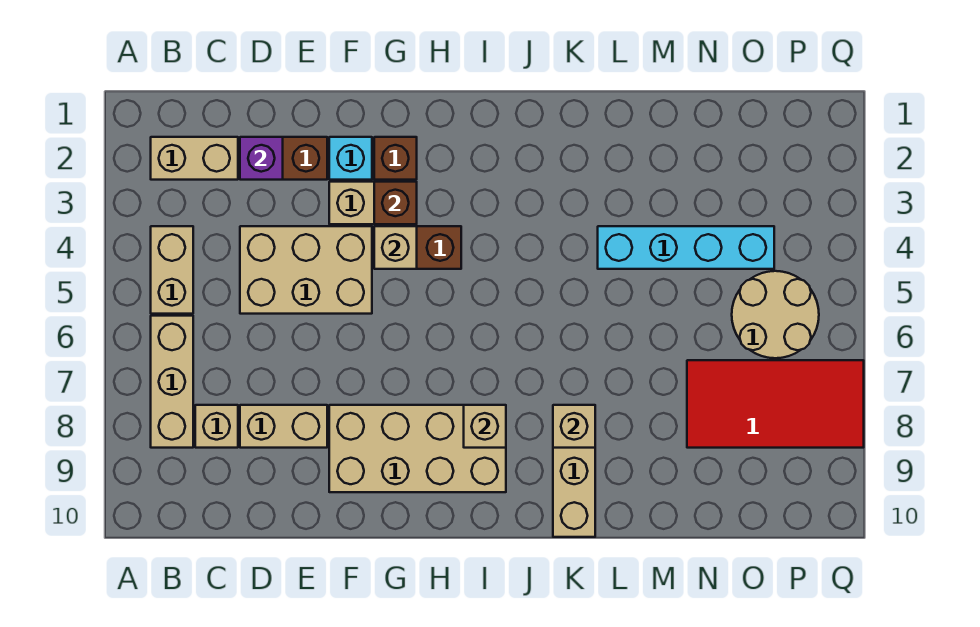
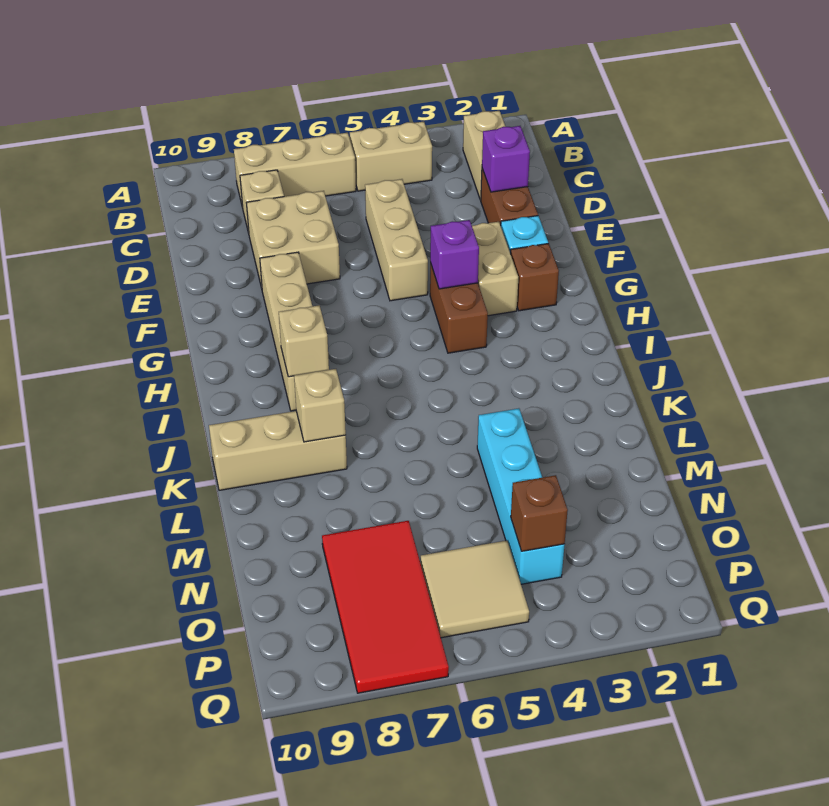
tan brick D4:F5 level 1 -> tan brick D5:F5 level 1
tan brick D8:E8 level 1 -> tan brick D7:E8 level 1
tan brick F8:I9 level 1 -> tan brick F8:I8 level 1
brown brick G3 level 2 -> brown brick O4 level 2
tan brick G4 level 2 -> purple brick G4 level 2
tan round brick O5:P6 level 1 -> tan tile O5:P6 level 1

